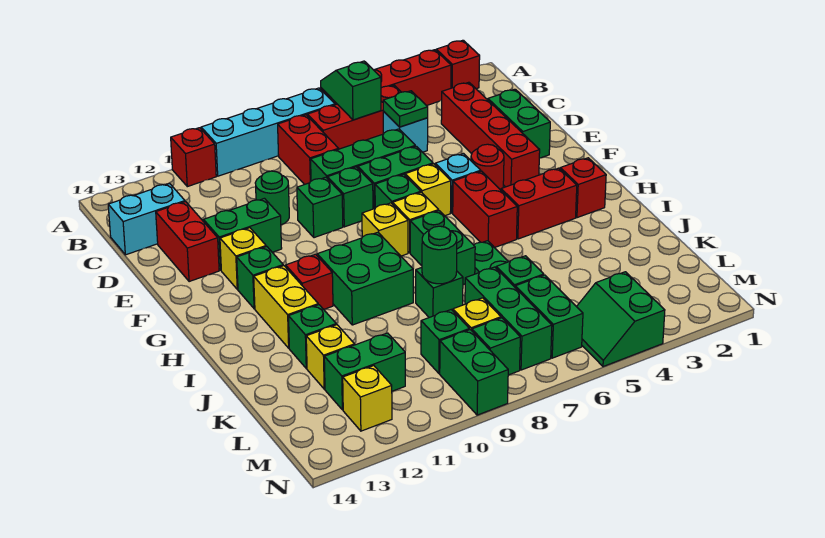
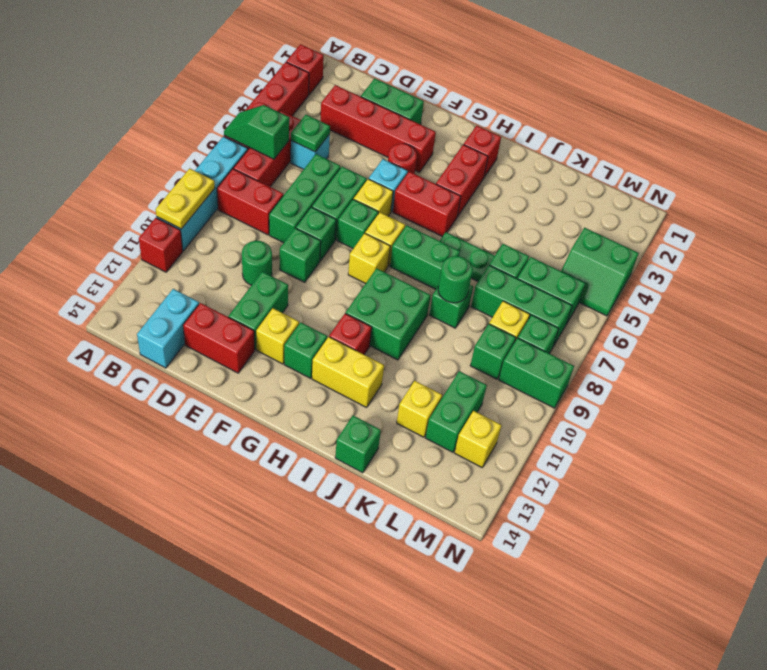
none -> yellow plate A9:A10 level 2
green brick J12 level 1 -> green brick J14 level 1

